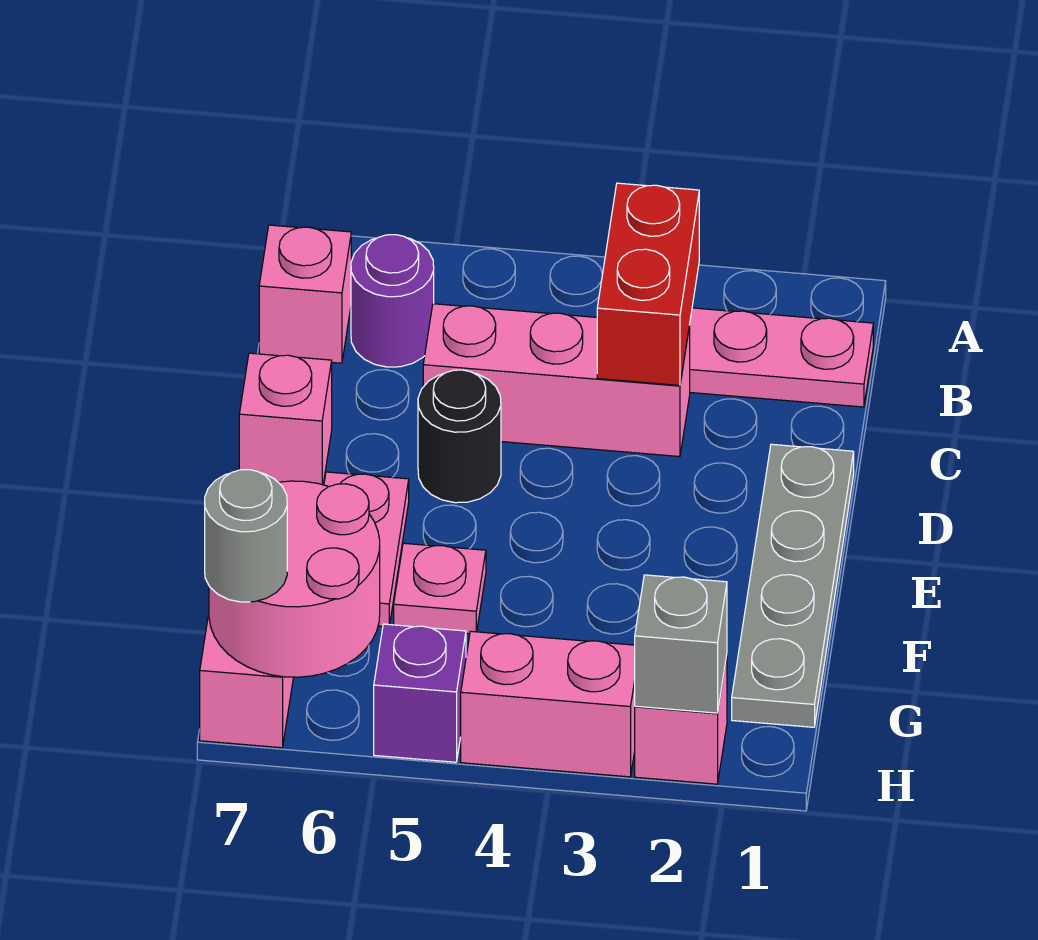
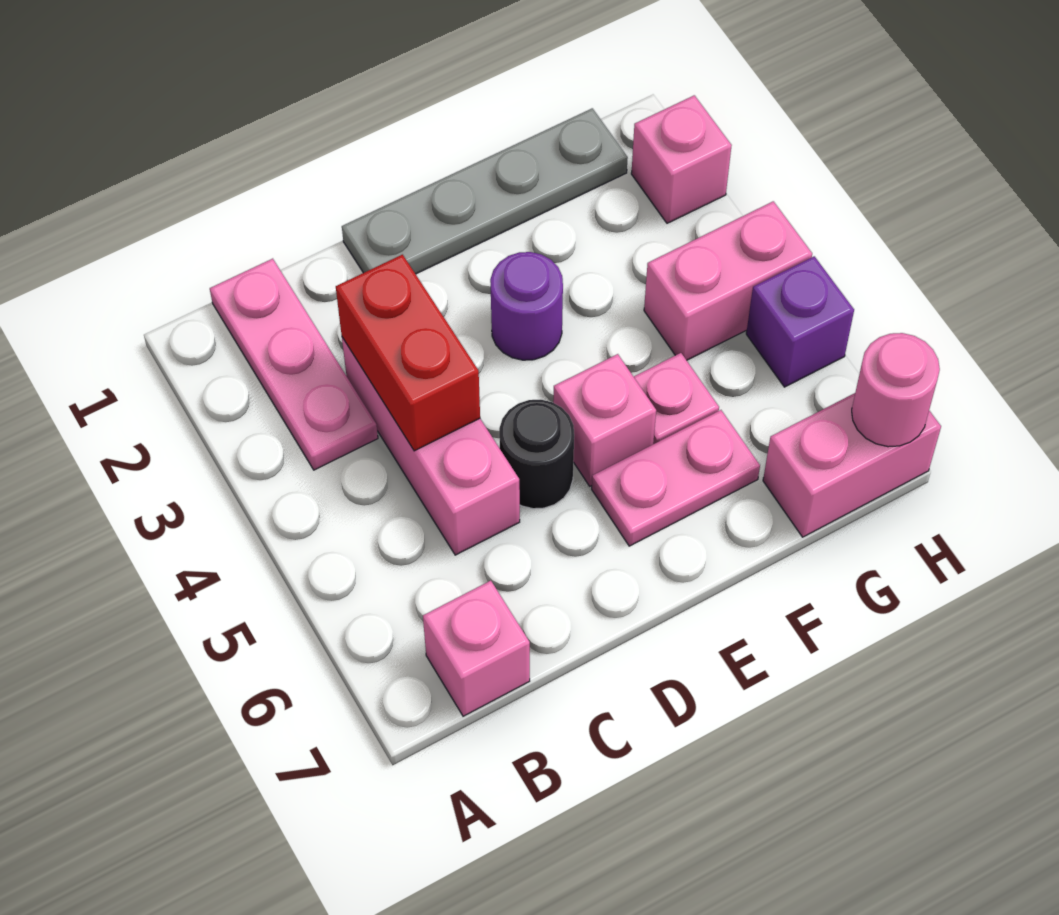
red brick B3:C3 level 2 -> red brick C3:C4 level 2
purple round brick B6 level 1 -> purple round brick E3 level 1
pink brick D7 level 1 -> pink brick E5 level 1
pink round brick G6:H7 level 2 -> pink round brick H7 level 2
grey brick H2 level 2 -> none
pink brick H3:H4 level 1 -> pink brick G4:H4 level 1
grey round brick H7 level 3 -> none

